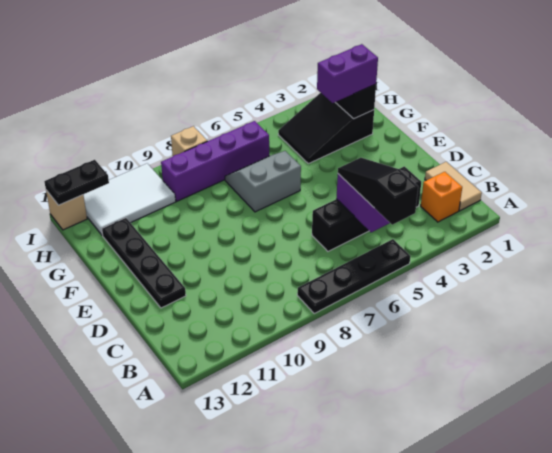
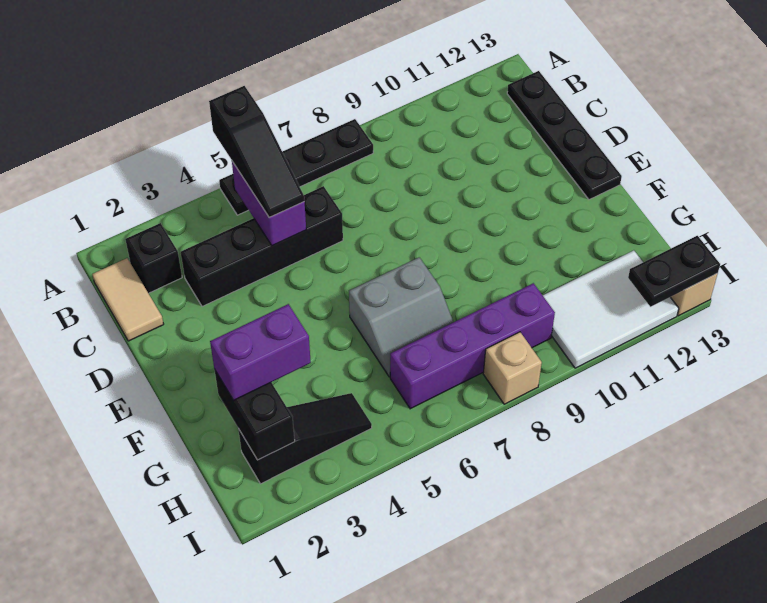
orange brick B2 level 1 -> black brick B2 level 1
black plate D12:G12 level 1 -> black plate B13:E13 level 1
black slope G2:H4 level 1 top 2 -> black slope H2:H4 level 1 top 2

